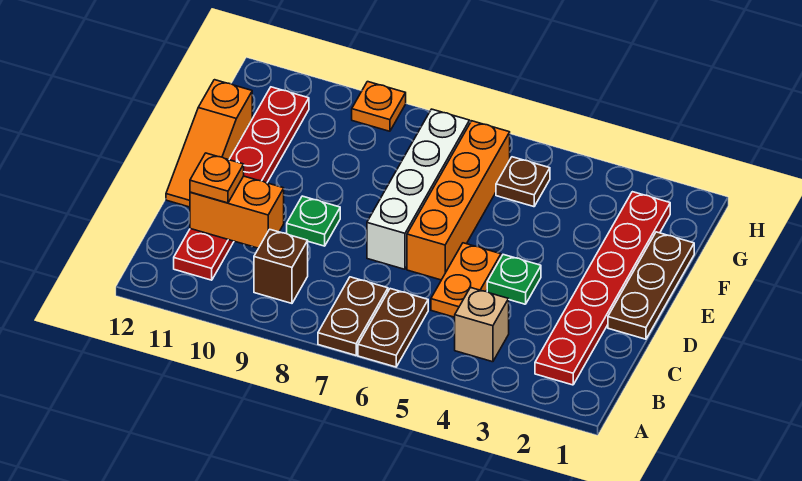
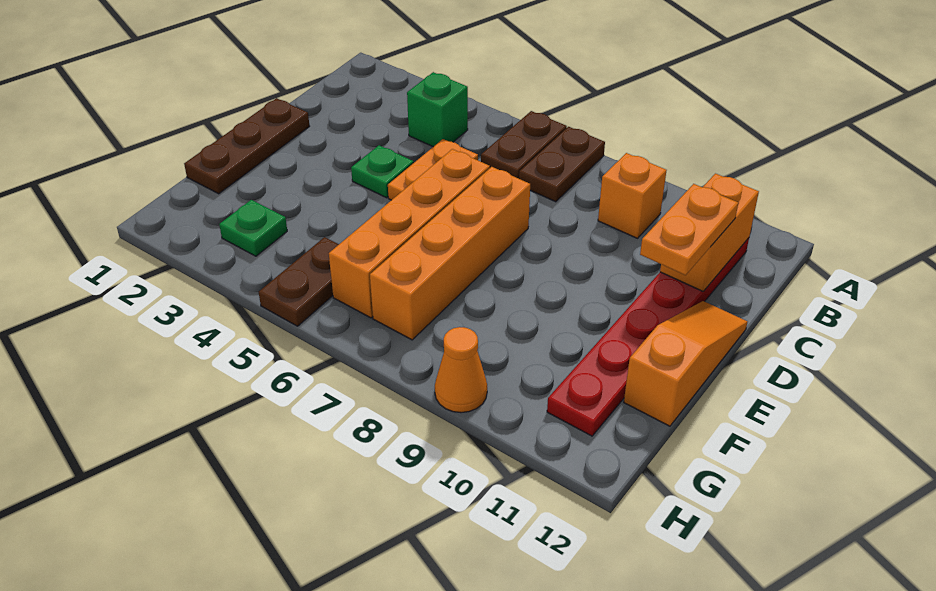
red plate B2:G2 level 1 -> none
tan brick B4 level 1 -> green brick B4 level 1
brown brick B9 level 1 -> orange brick B9 level 1
orange brick C10:C11 level 2 -> orange brick B11:C11 level 2
orange plate C11 level 3 -> orange plate C11:D11 level 3
white brick D7:G7 level 1 -> orange brick D7:G7 level 1
green plate D9 level 1 -> green plate G3 level 1
brown plate G5 level 1 -> brown plate G5:H5 level 1
orange plate H9 level 1 -> orange cone H9 level 1

